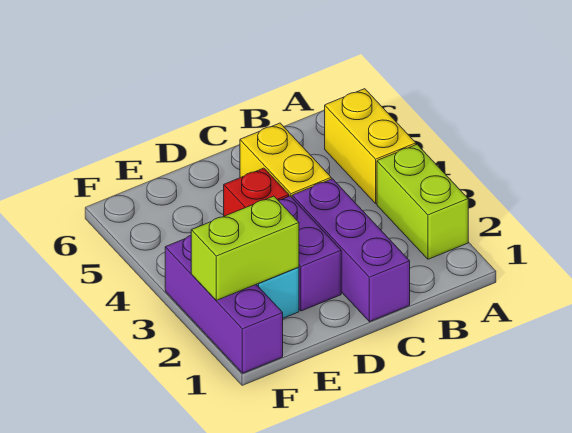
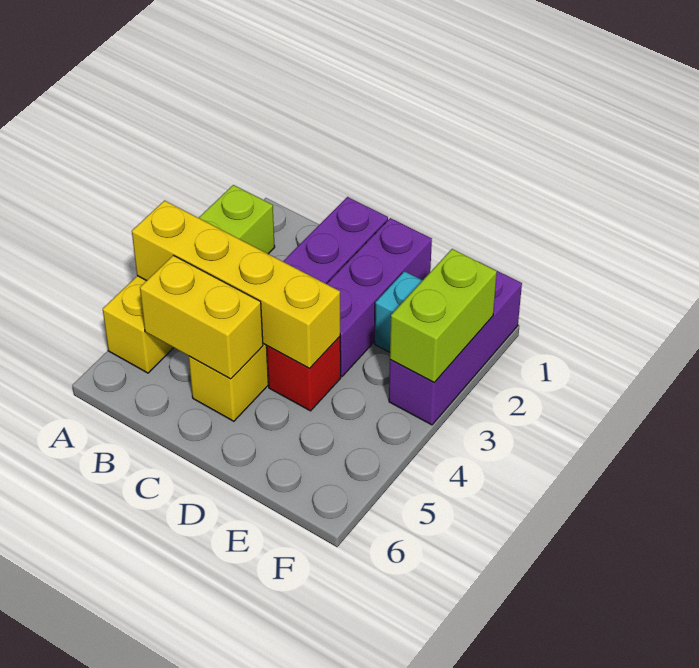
none -> yellow brick A4:D4 level 2
none -> yellow brick B5:C5 level 2
purple brick D2:D3 level 1 -> purple brick D1:D3 level 1
lime brick E2:F2 level 2 -> lime brick F2:F3 level 2

